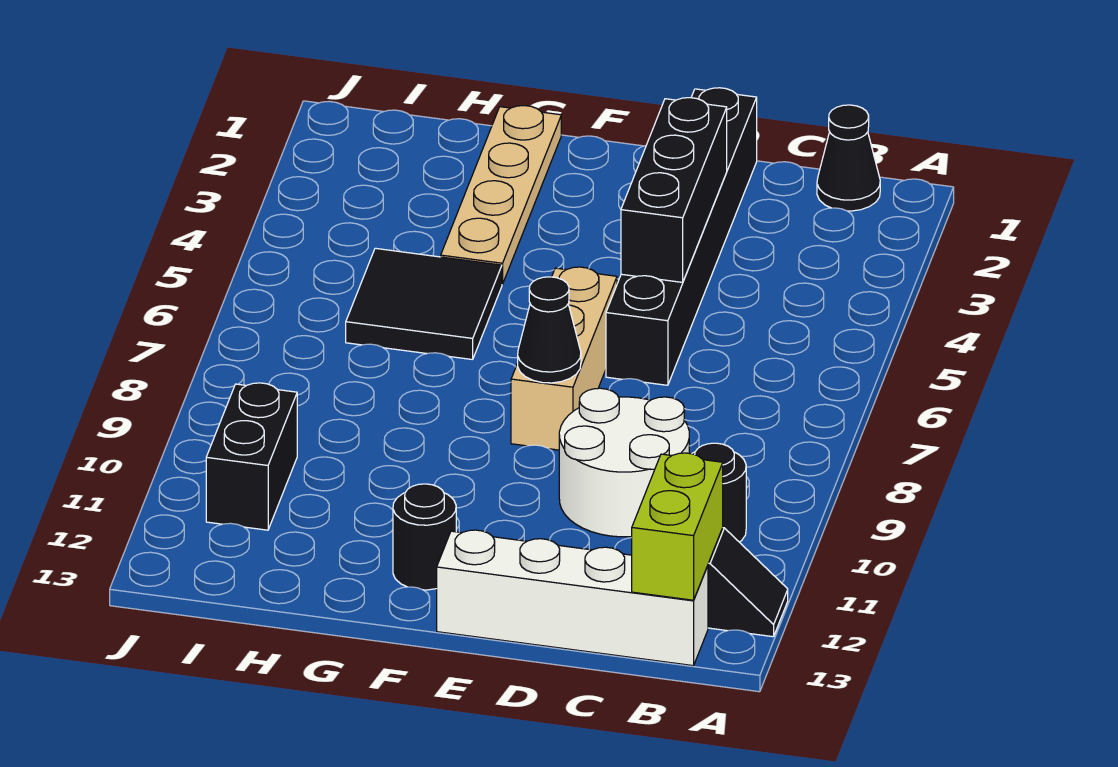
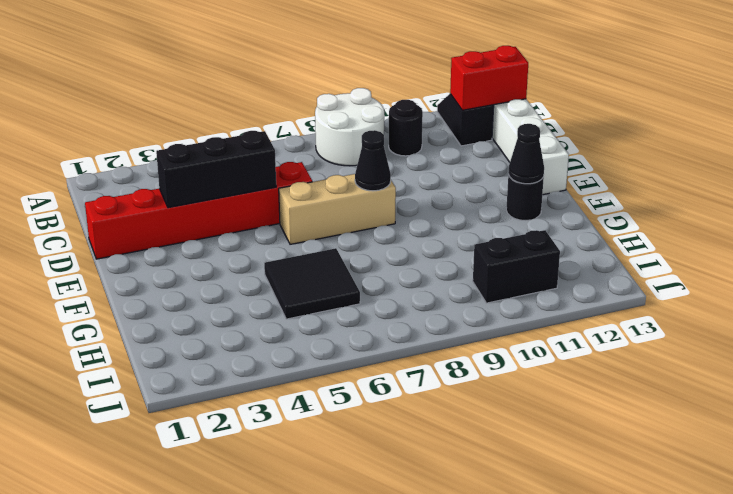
black cone B1 level 1 -> black cone F12 level 2
lime brick B12:B13 level 2 -> red brick B12:B13 level 2
white round brick C9:D10 level 1 -> white round brick A8:B9 level 1
black brick D1:D6 level 1 -> red brick D1:D6 level 1
tan plate G1:G4 level 1 -> none

